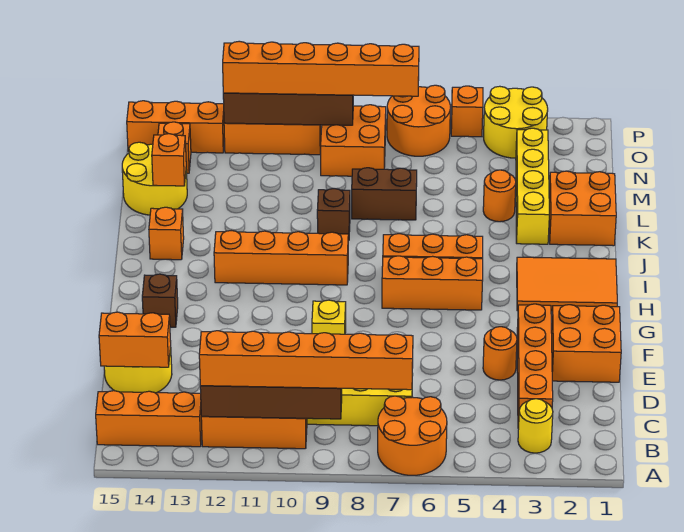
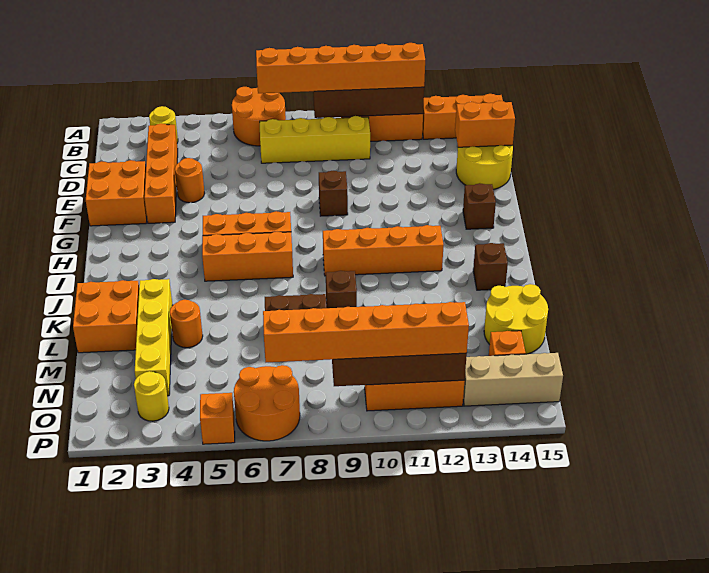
yellow brick F9 level 1 -> brown brick F9 level 1
orange tile H1:I3 level 1 -> none
orange brick J14 level 1 -> brown brick J14 level 1
orange brick L14 level 2 -> none
orange brick N8:O9 level 1 -> none
yellow round brick O3:P4 level 1 -> yellow round brick O3 level 1
orange brick O13:O15 level 1 -> tan brick O13:O15 level 1

